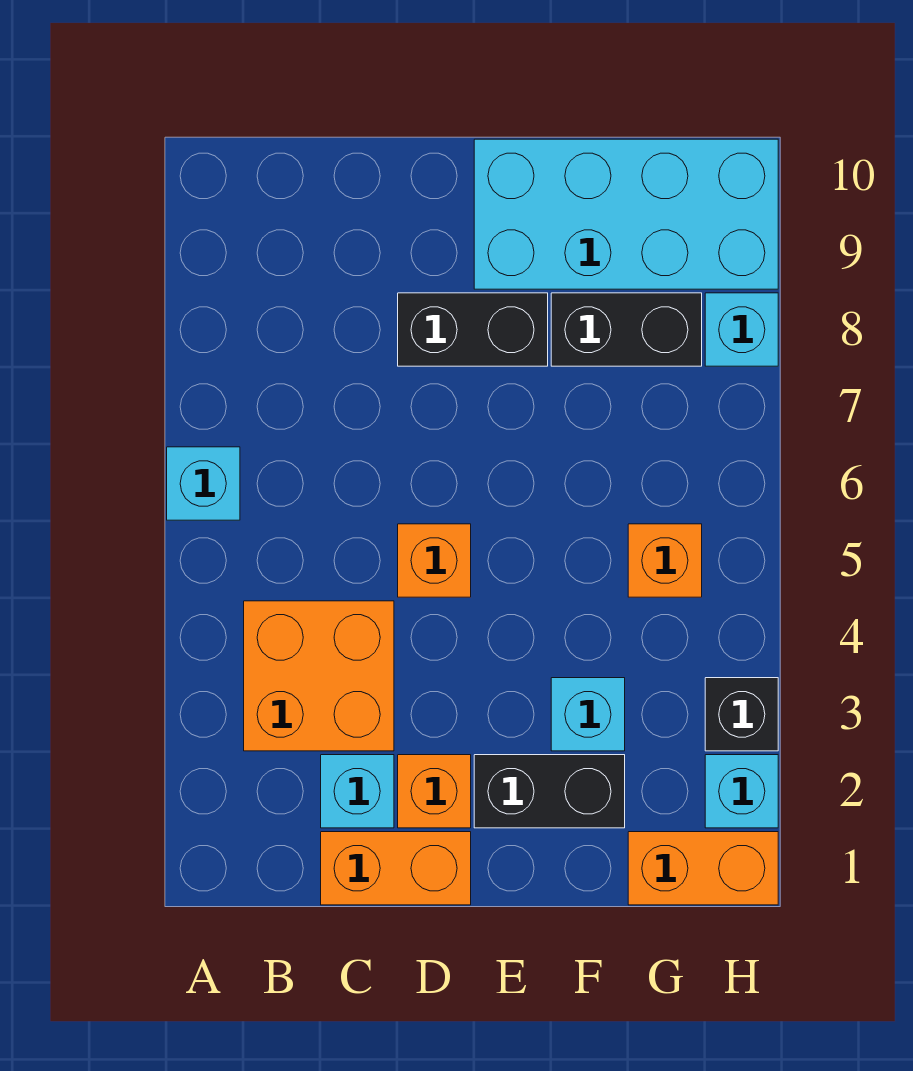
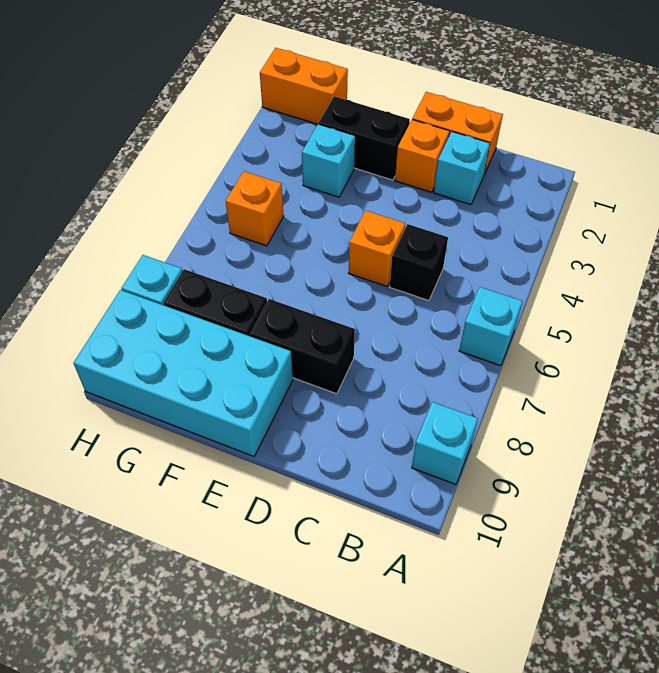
orange brick B3:C4 level 1 -> none
cyan brick H2 level 1 -> cyan brick A9 level 1
black brick H3 level 1 -> black brick C5 level 1

